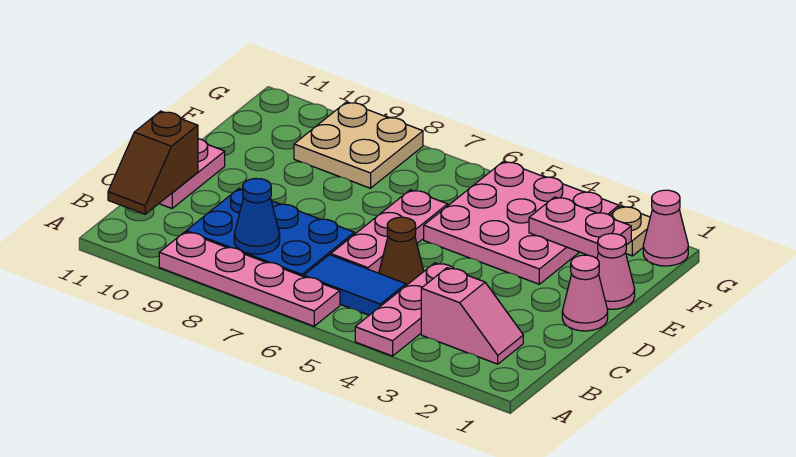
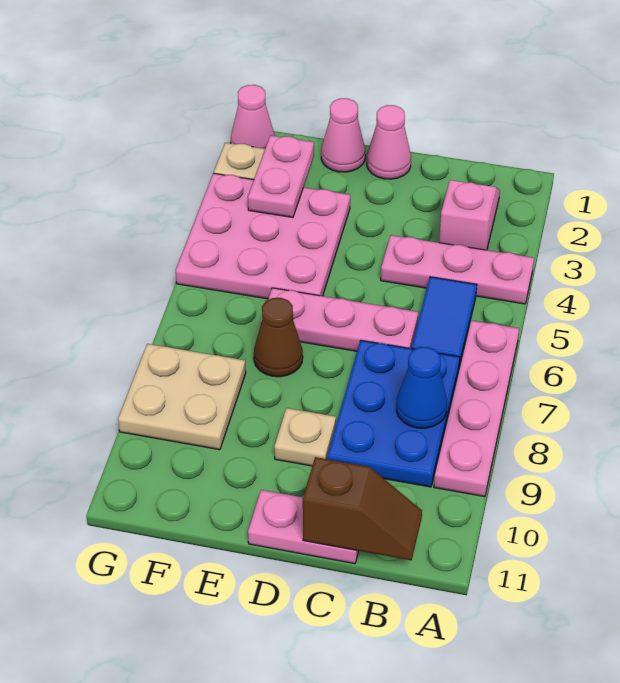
brown cone C5 level 1 -> brown cone E7 level 1
none -> tan plate D9 level 1

